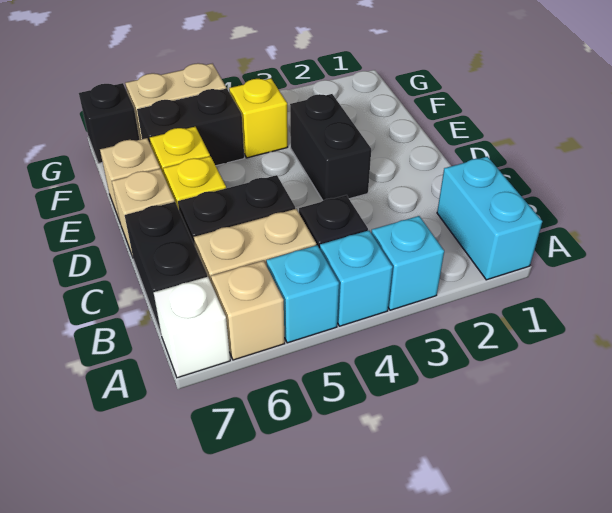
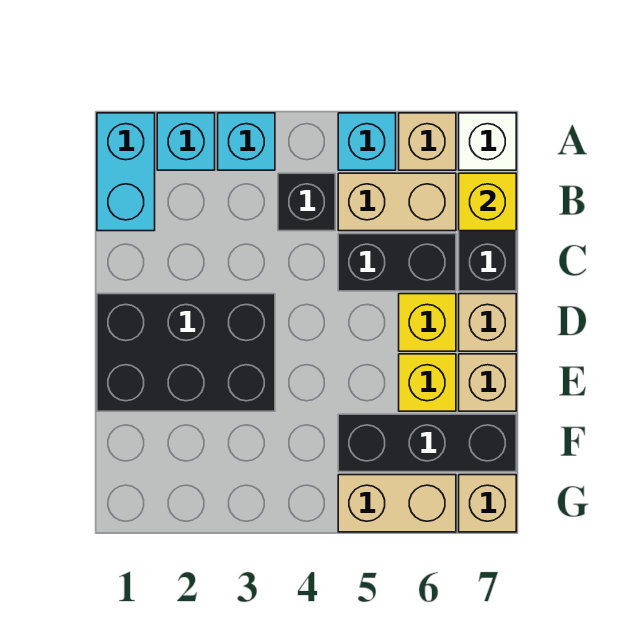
cyan brick A4 level 1 -> cyan brick A2 level 1
black brick D3:E3 level 1 -> black brick D1:E3 level 1
yellow brick F4 level 1 -> yellow brick B7 level 2
black brick F5:F6 level 1 -> black brick F5:F7 level 1
black brick G7 level 1 -> tan brick G7 level 1

